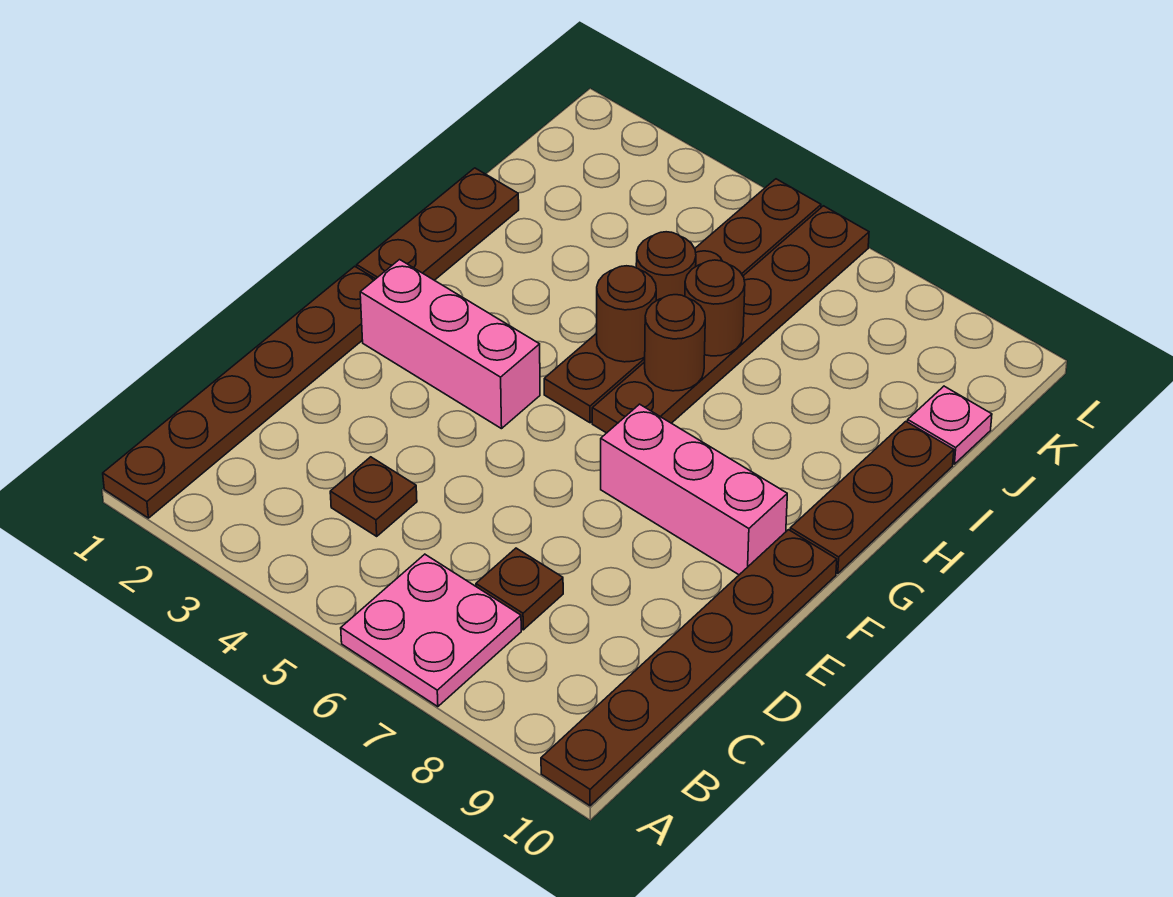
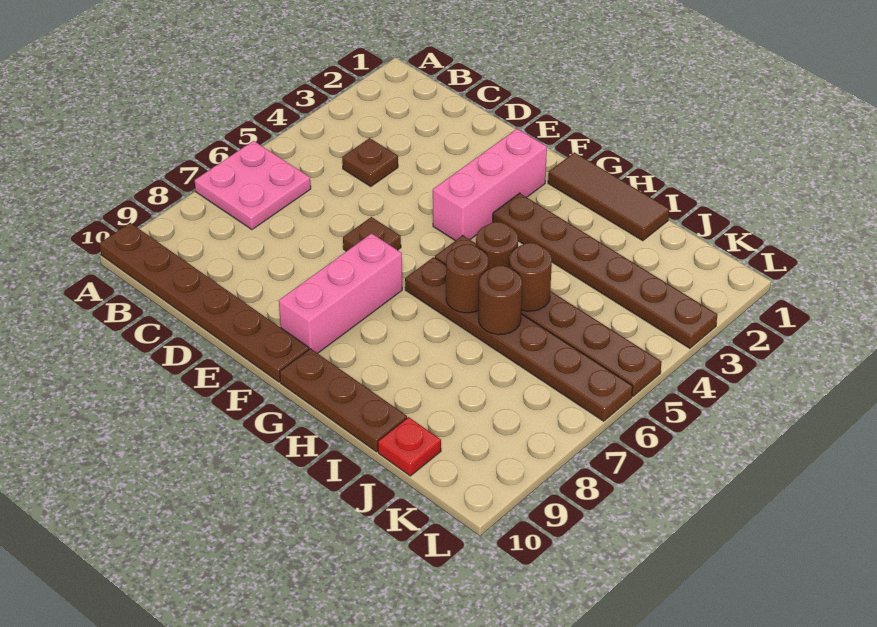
brown plate A1:F1 level 1 -> brown plate G3:L3 level 1
brown plate C7 level 1 -> brown plate E6 level 1
brown plate G1:I1 level 1 -> brown tile G1:I1 level 1
pink plate J10 level 1 -> red plate J10 level 1

